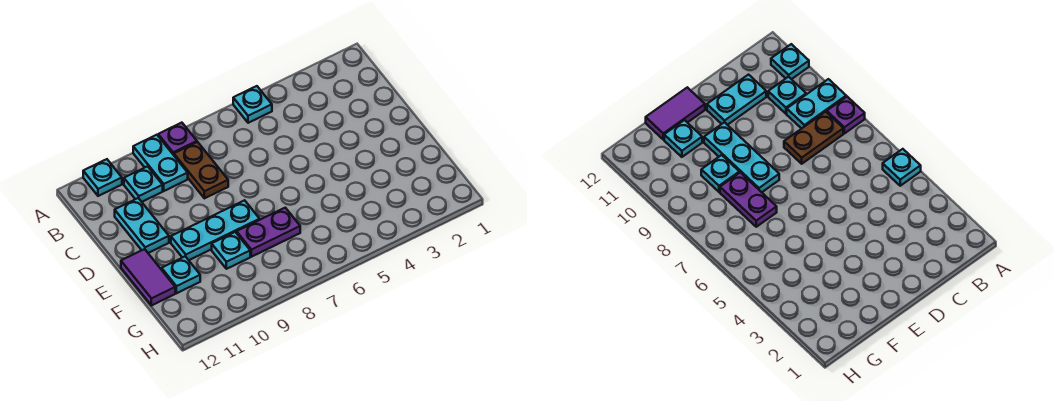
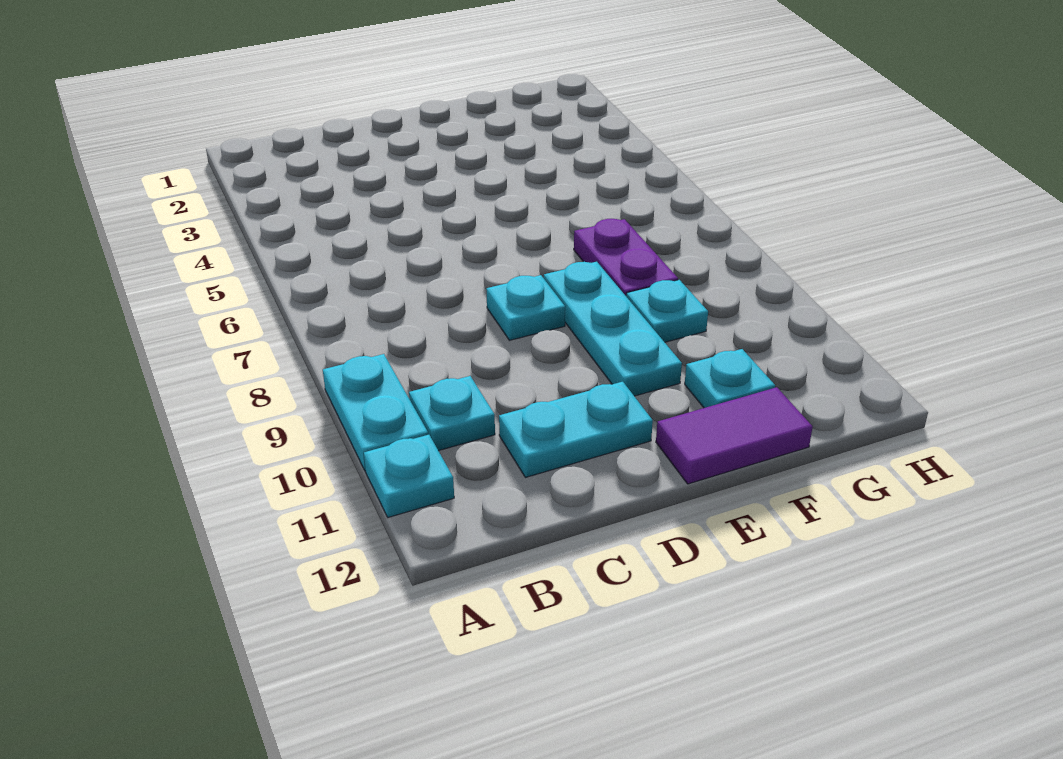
cyan plate A5 level 1 -> cyan plate D8 level 1
purple plate A8 level 1 -> none
cyan plate A9:B9 level 1 -> cyan plate A9:A10 level 1
brown plate B8:C8 level 1 -> none

